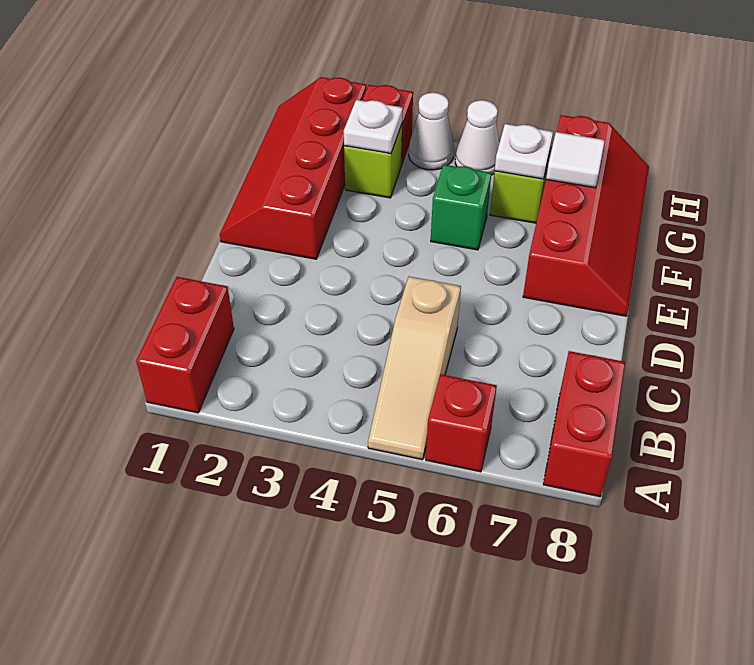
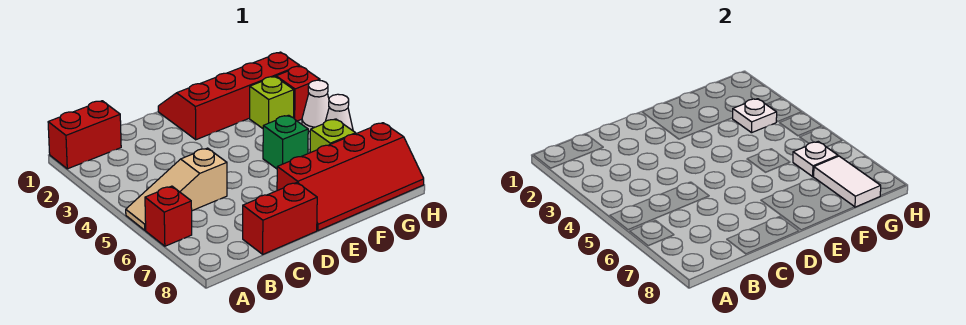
red brick A8:B8 level 1 -> red brick C8:D8 level 1
white tile G7 level 2 -> white tile G7:G8 level 2

